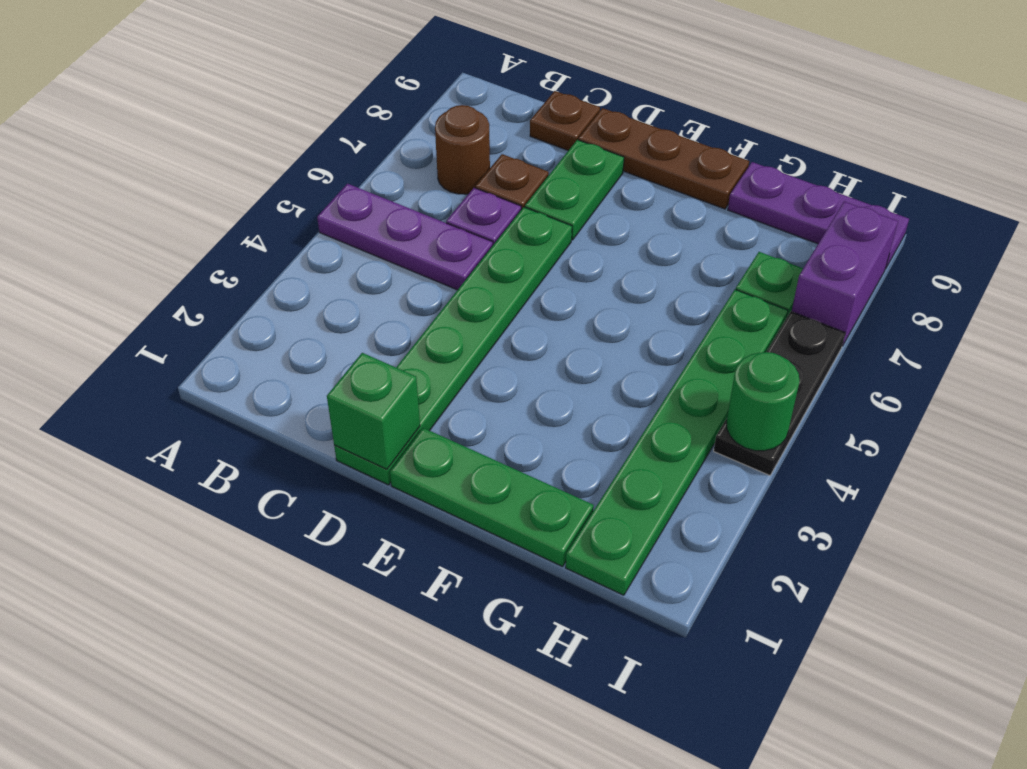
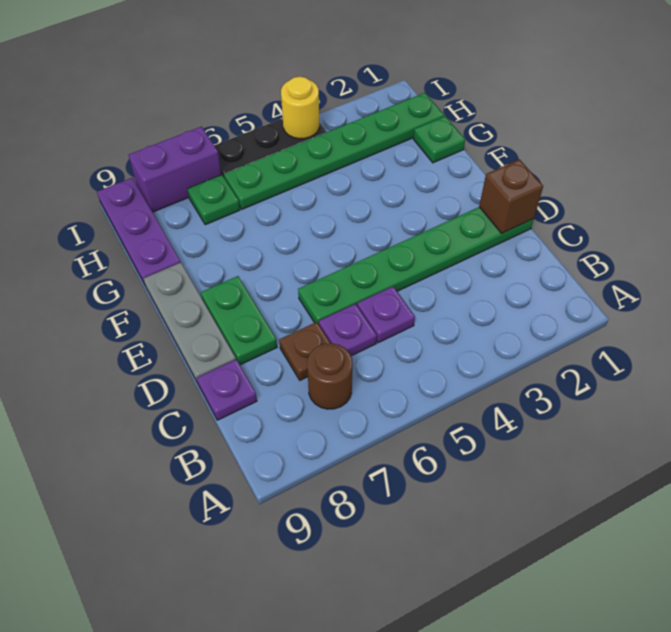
purple plate A5:C5 level 1 -> purple plate C5 level 1
brown plate C9 level 1 -> purple plate C9 level 1
green brick D1 level 2 -> brown brick D1 level 2
green plate D7:D8 level 1 -> green plate D8:E8 level 1
brown plate D9:F9 level 1 -> grey plate D9:F9 level 1
green plate E1:G1 level 1 -> green plate G1 level 1
green round brick I4 level 2 -> yellow round brick I4 level 2

